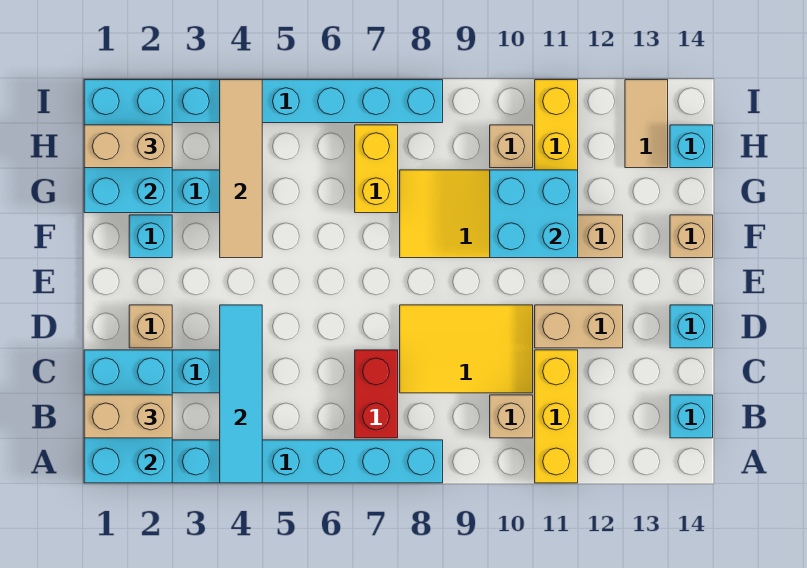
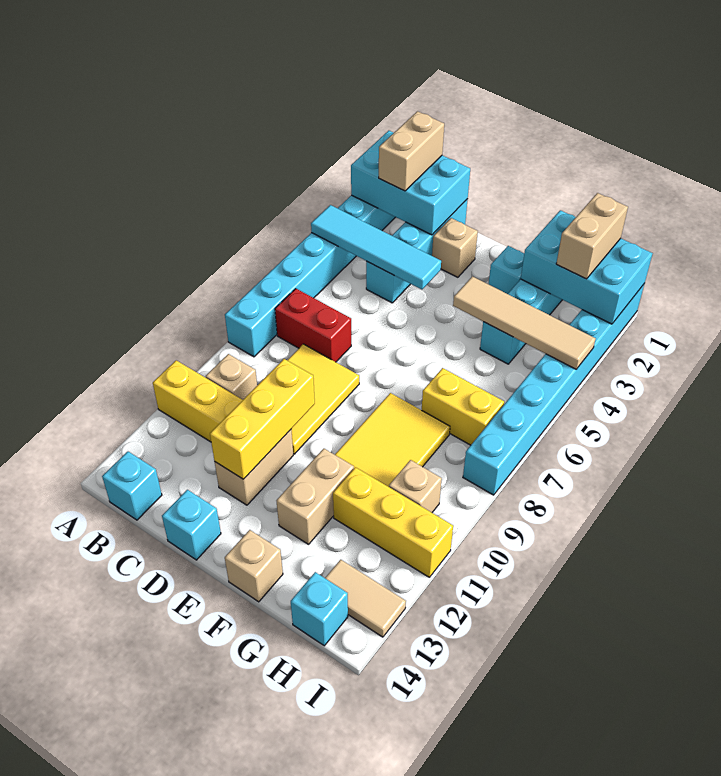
none -> yellow brick D10:D12 level 2
cyan brick F10:G11 level 2 -> none

